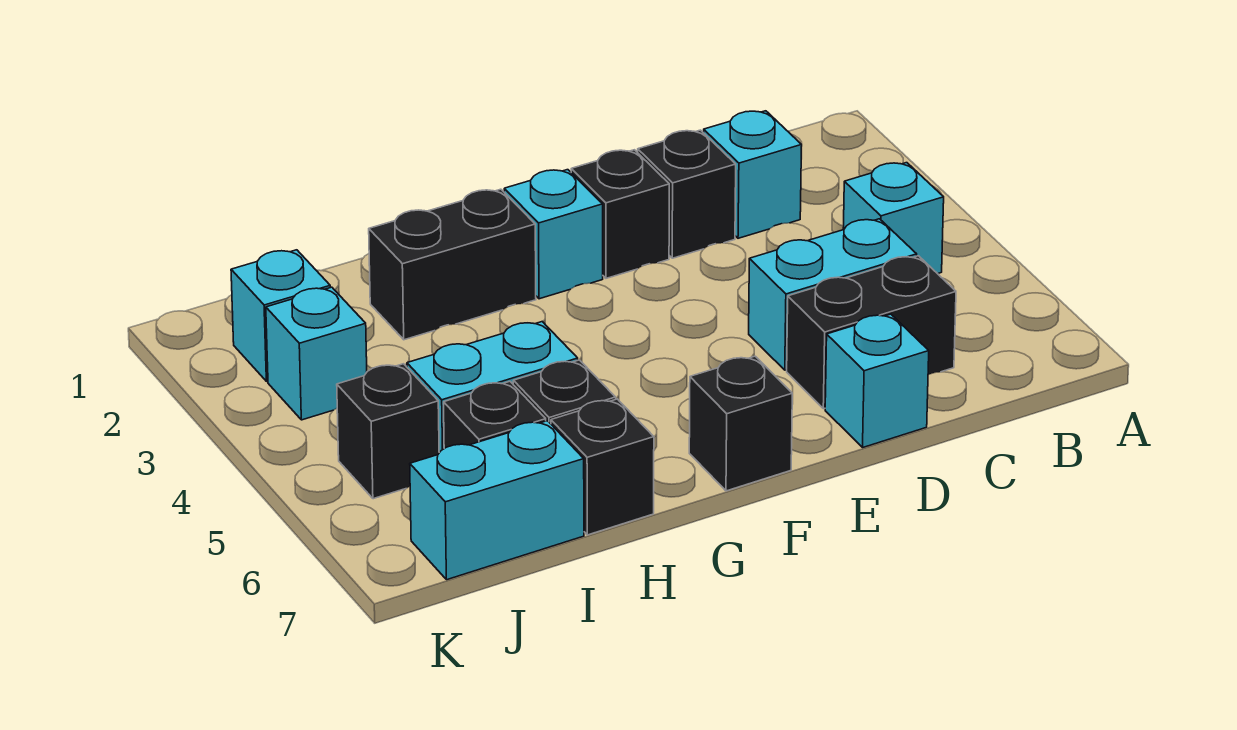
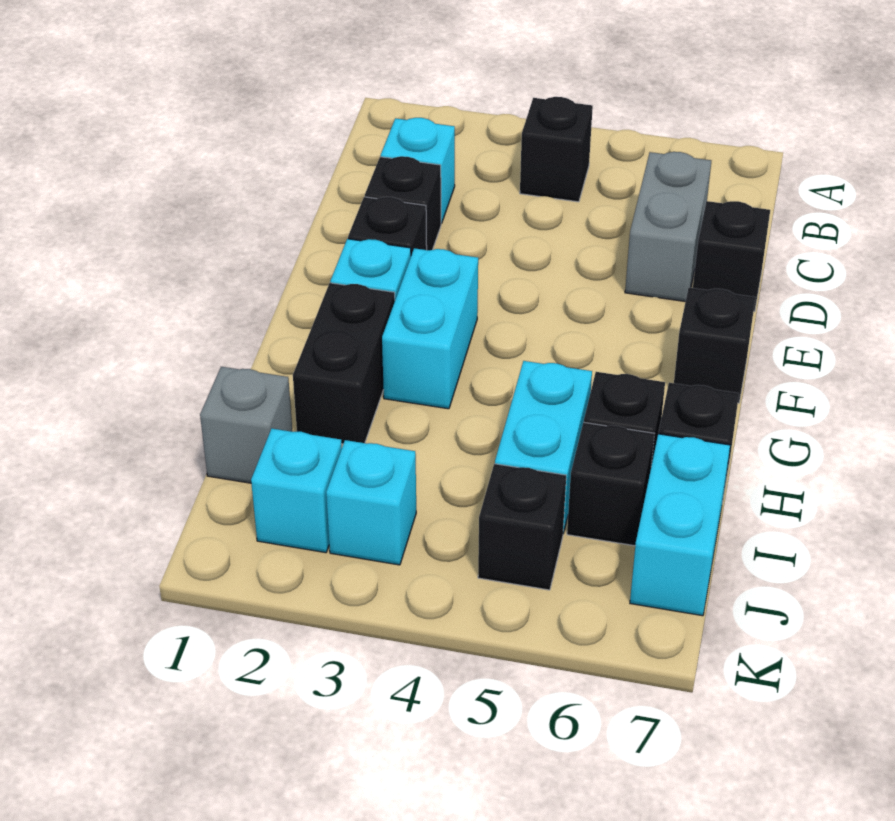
cyan brick B4 level 1 -> black brick B4 level 1
cyan brick C5:D5 level 1 -> cyan brick F3:G3 level 1
black brick C6:D6 level 1 -> grey brick C6:D6 level 1
cyan brick D7 level 1 -> black brick D7 level 1
none -> grey brick I1 level 1

